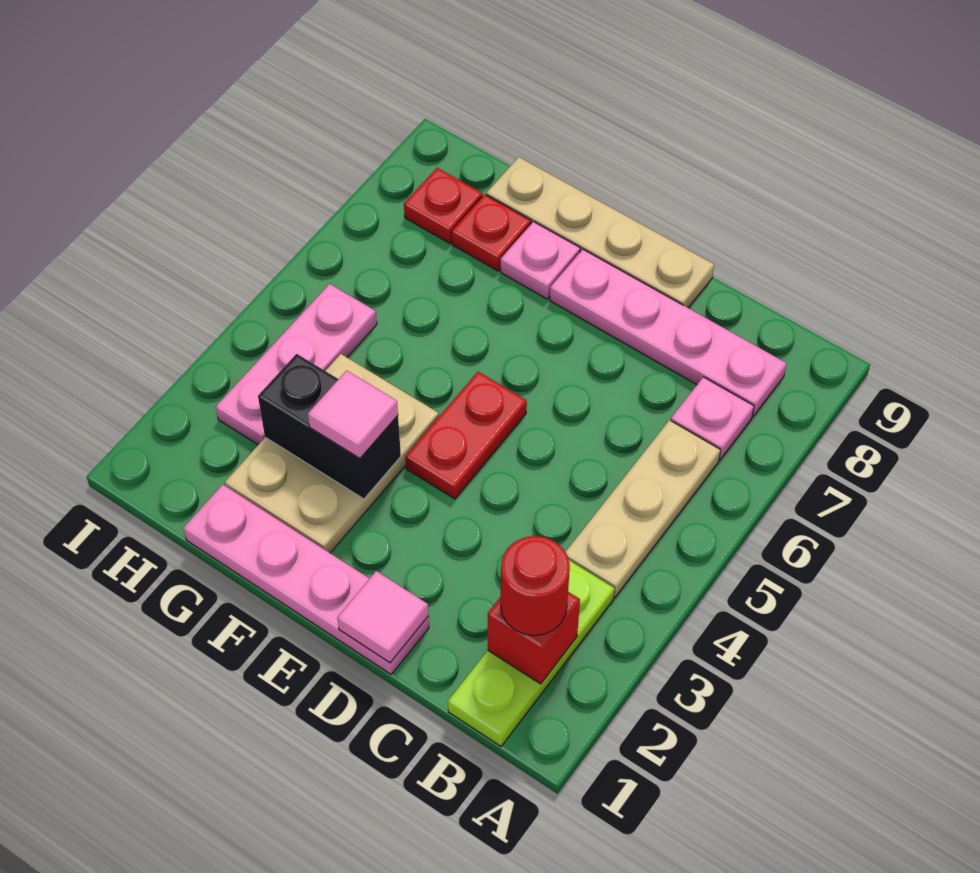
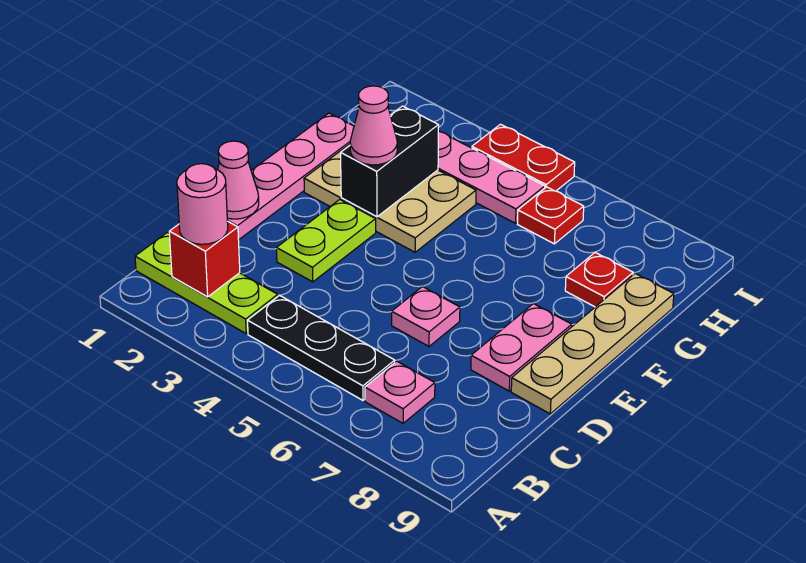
red round brick B2 level 3 -> pink round brick B2 level 3
tan plate B4:B6 level 1 -> black plate B4:B6 level 1
pink plate B8:E8 level 1 -> pink plate D8:E8 level 1
pink tile D1 level 2 -> pink cone D1 level 2
none -> lime plate D3:E3 level 1
red plate E4:E5 level 1 -> red plate I4:I5 level 1
pink tile F3 level 3 -> pink cone F3 level 3
pink plate F8 level 1 -> pink plate D6 level 1
red plate H8 level 1 -> red plate H6 level 1

